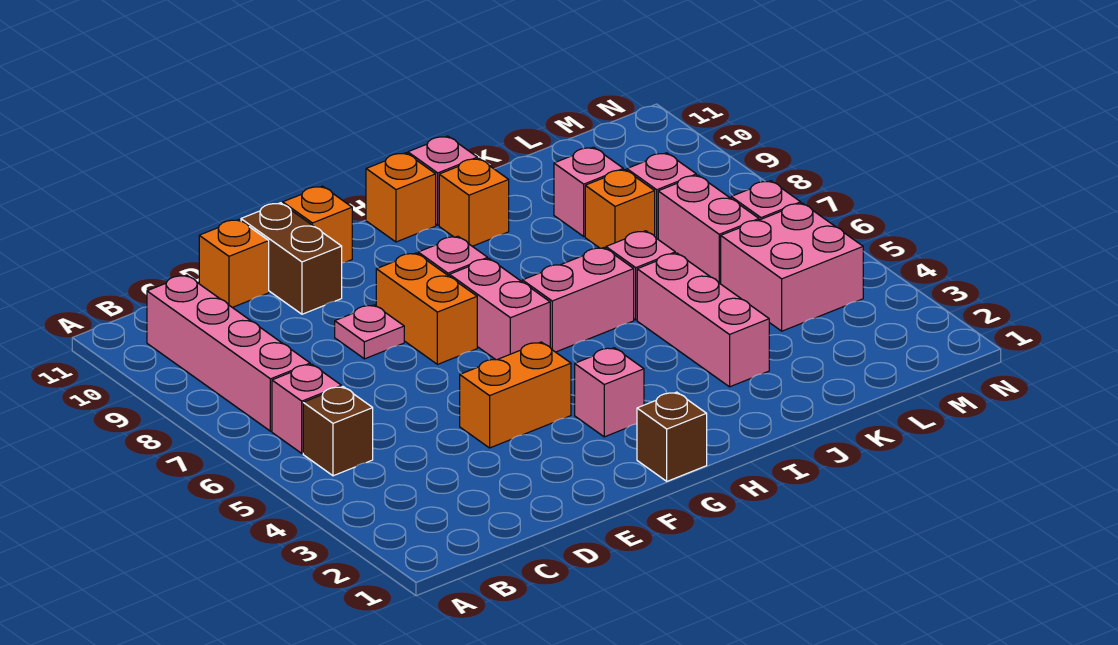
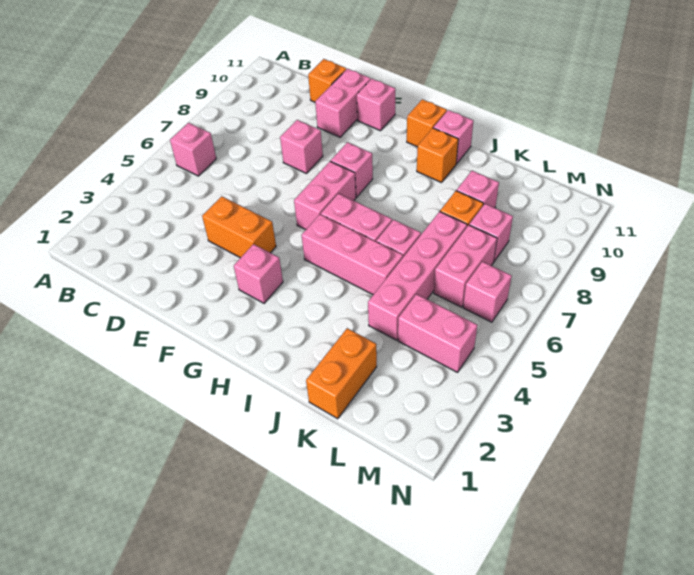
brown brick B5 level 1 -> none
pink brick B7:B10 level 1 -> pink brick K4:K7 level 1
pink plate E8 level 1 -> pink brick E8 level 1
brown brick E10:E11 level 1 -> pink brick E10:E11 level 1
orange brick F7:F8 level 1 -> orange brick K1:K2 level 1
orange brick F11 level 1 -> pink brick F11 level 1
brown brick G1 level 1 -> none
pink brick J3:J5 level 1 -> pink brick H5:J5 level 1
pink brick L4:M5 level 1 -> pink brick L4:M4 level 1

